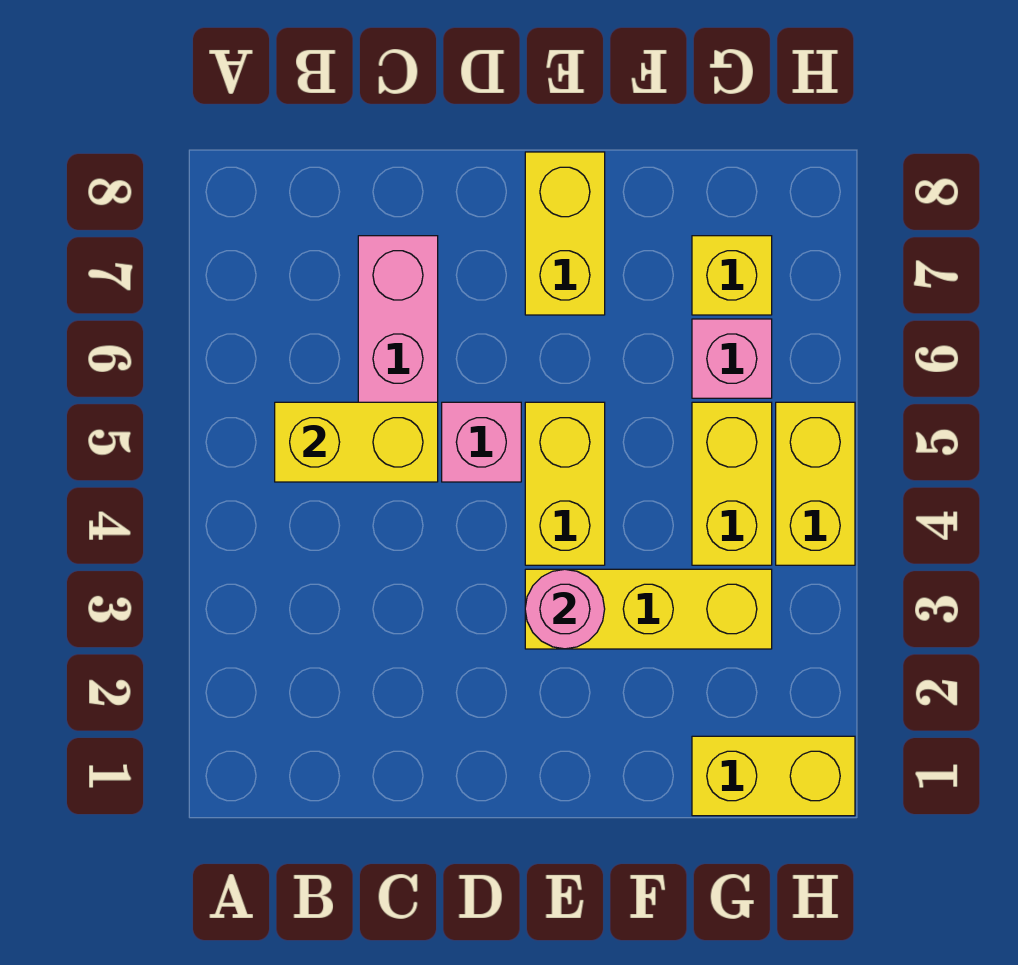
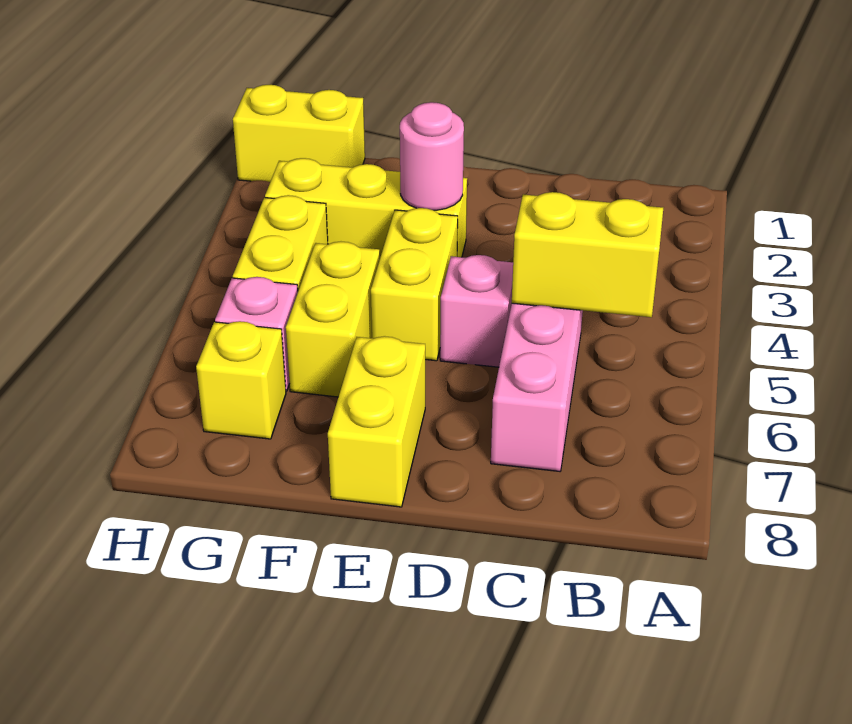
yellow brick H4:H5 level 1 -> yellow brick F5:F6 level 1

